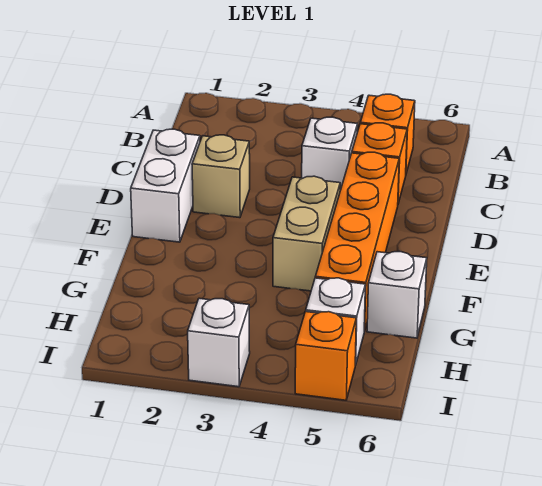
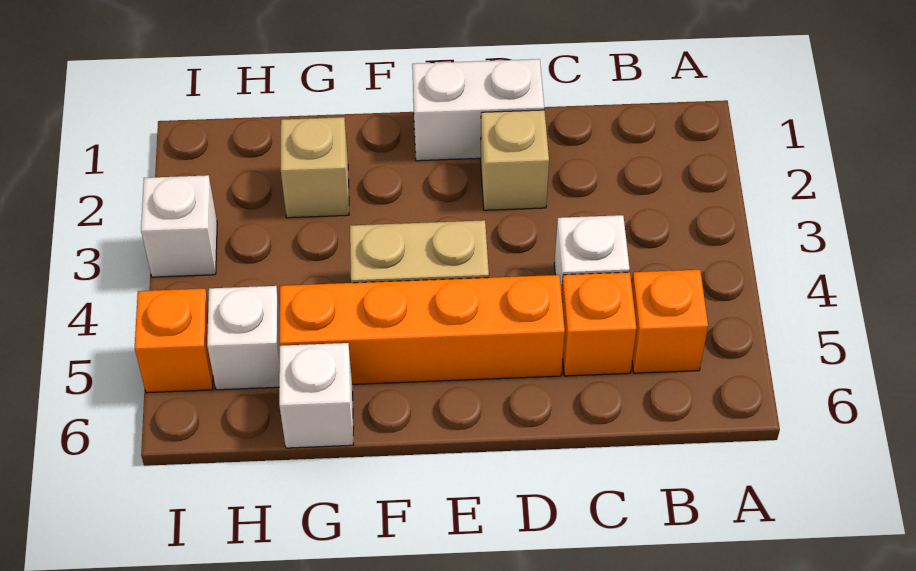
none -> tan brick G2 level 1

